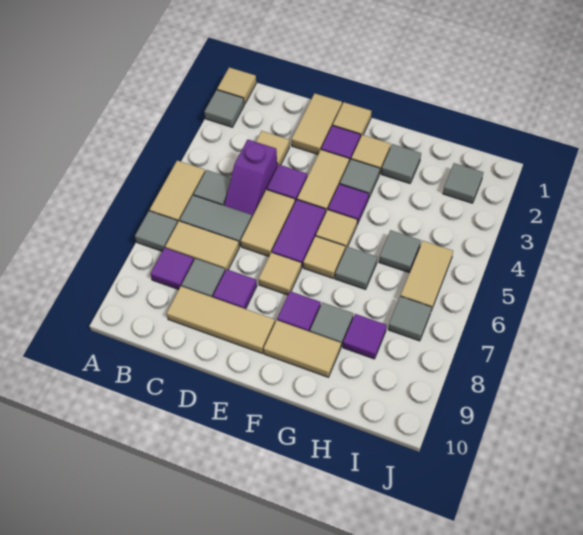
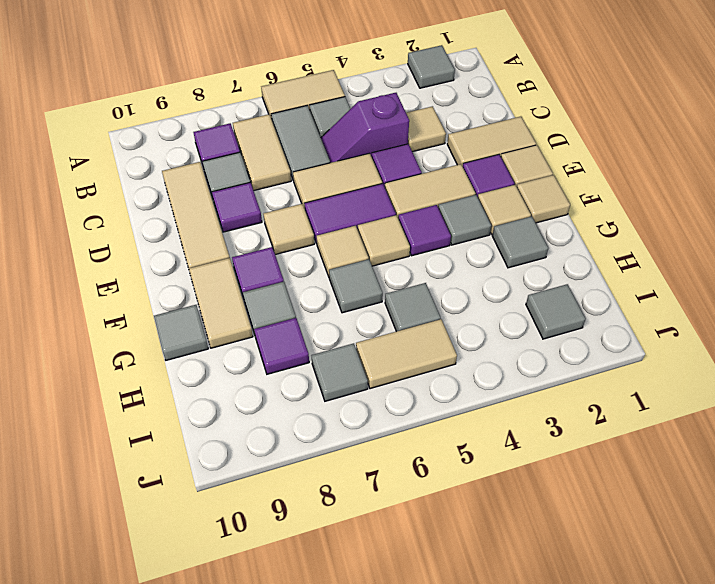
tan tile A1 level 1 -> tan tile F1 level 1
grey tile A7 level 1 -> grey tile G10 level 1

